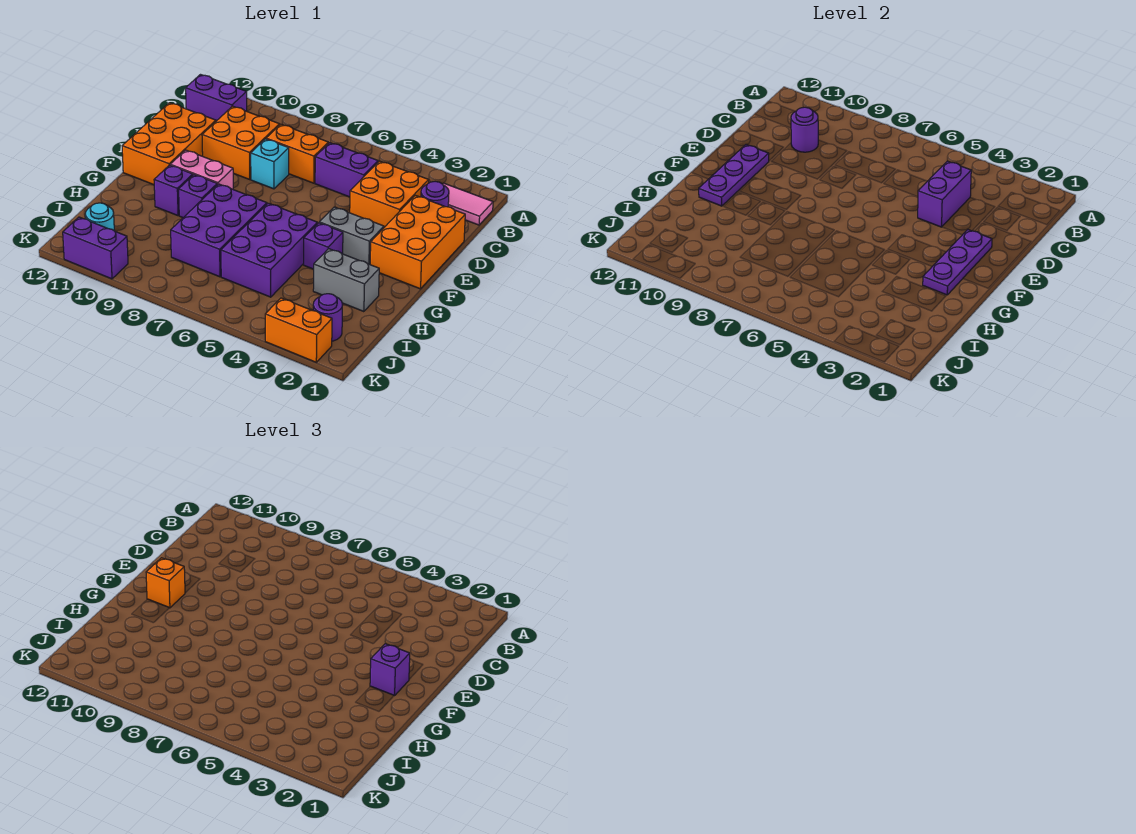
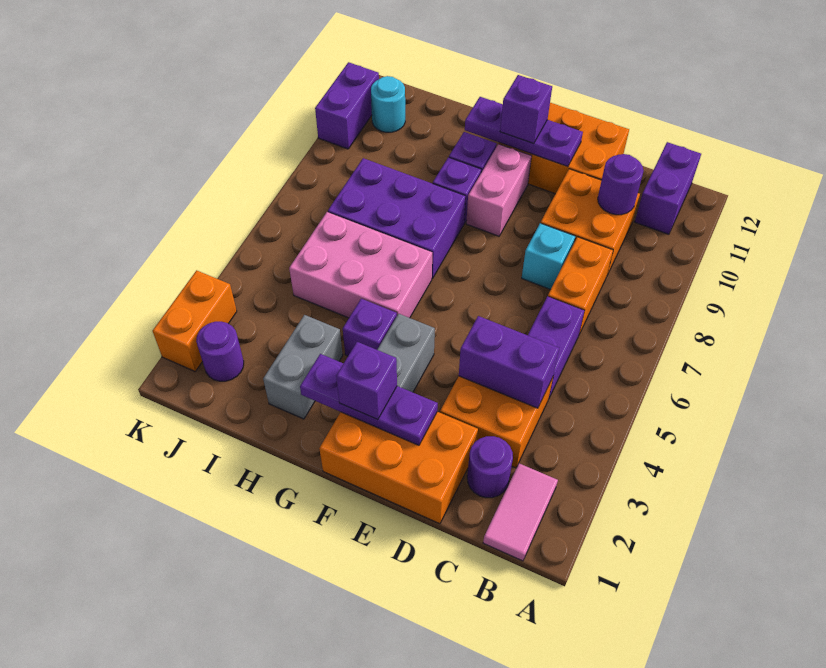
orange brick F11 level 3 -> purple brick F11 level 3
purple brick G5:I6 level 1 -> pink brick G5:I6 level 1

